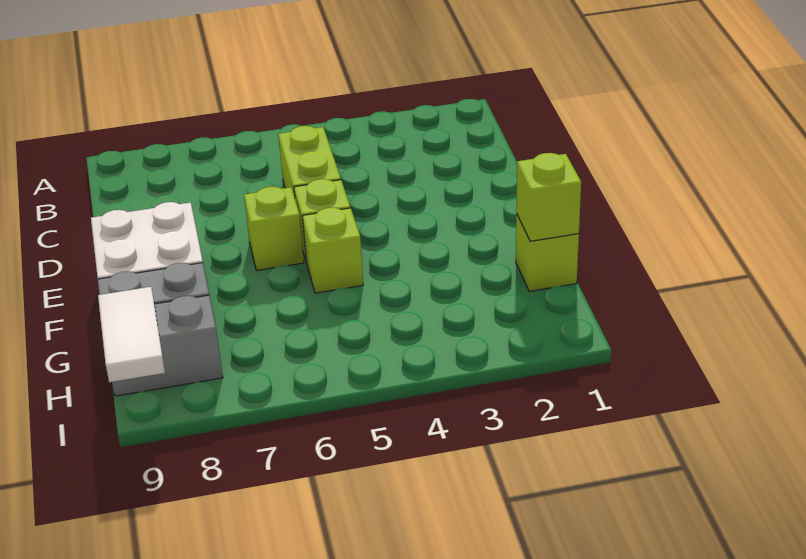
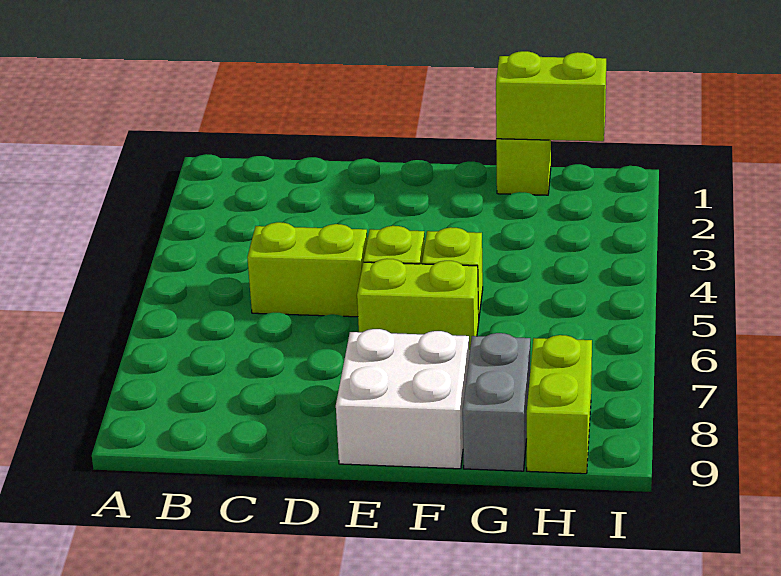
lime brick E6 level 1 -> lime brick E6:F6 level 1
lime brick G1 level 2 -> lime brick G1:H1 level 2
grey brick H8:H9 level 1 -> lime brick H8:H9 level 1
white tile H9:I9 level 2 -> none

